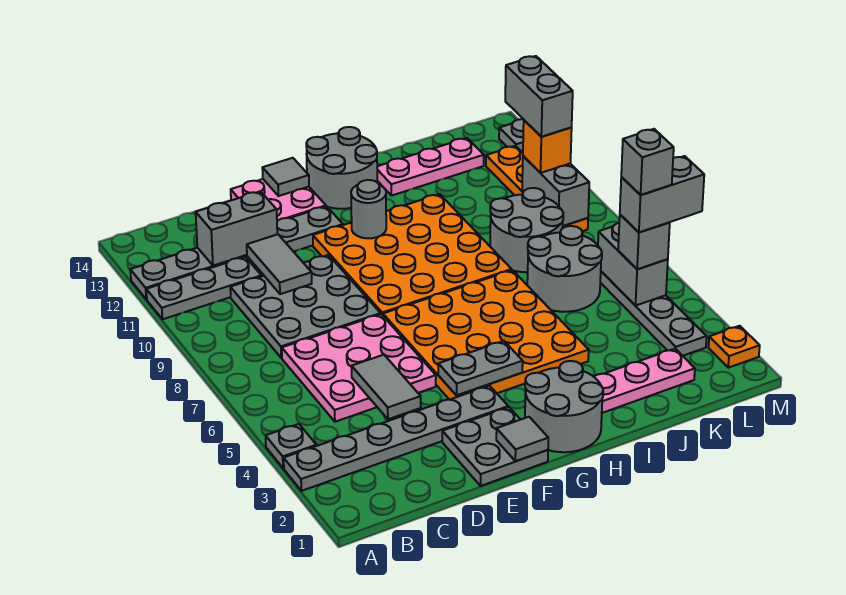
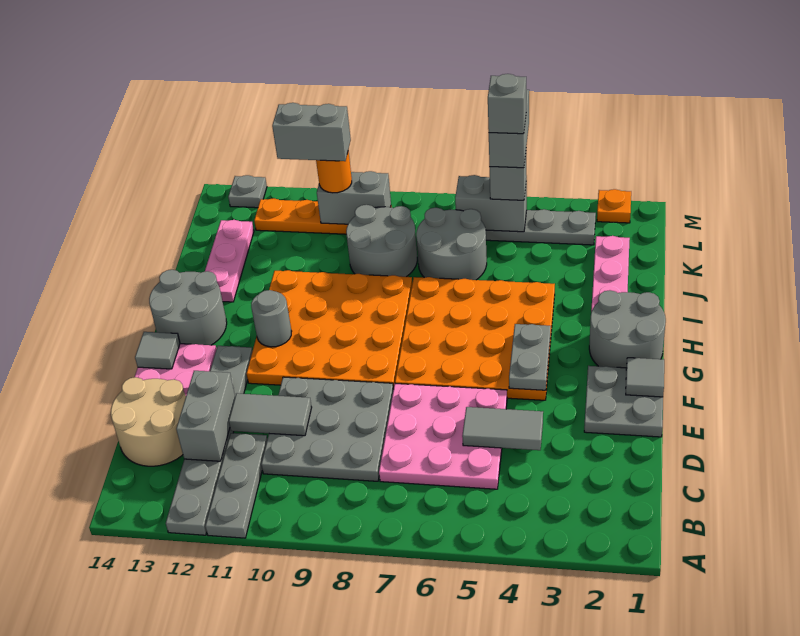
grey plate A3:F3 level 1 -> none
grey plate A4 level 1 -> none
none -> tan round brick C13:D14 level 1
orange brick L10 level 3 -> orange round brick L10 level 3

